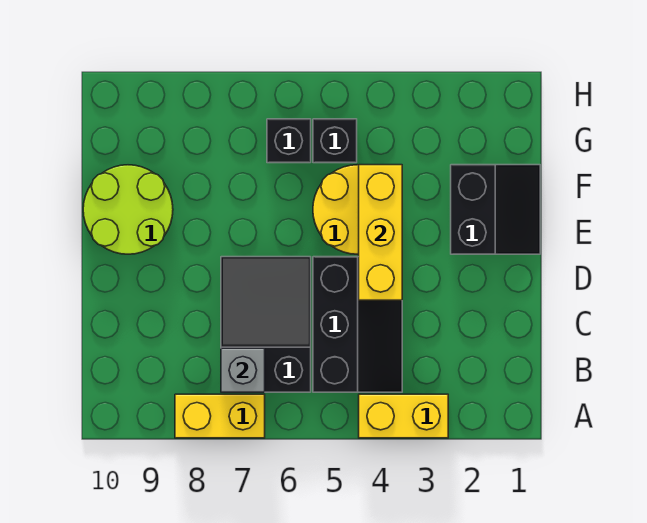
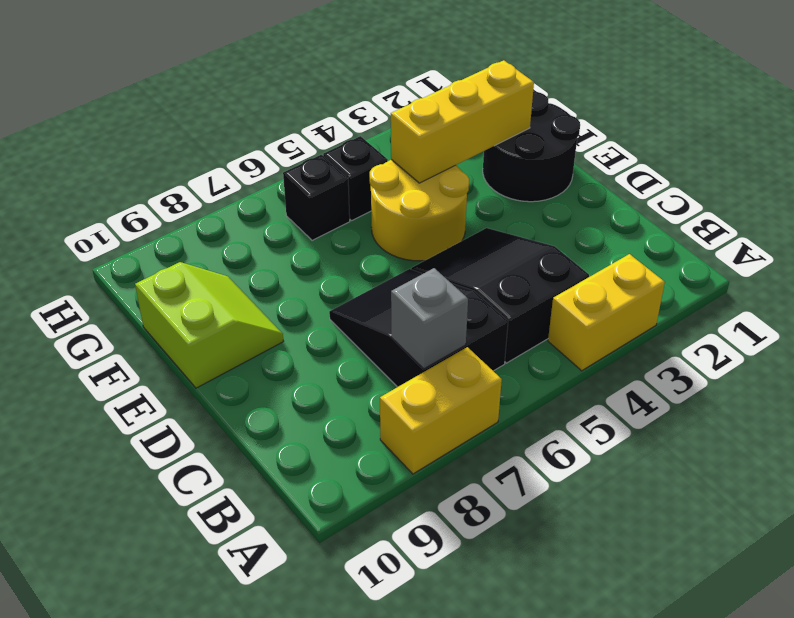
black slope B4:D5 level 1 top 5 -> black slope B4:D5 level 1 top B
yellow brick D4:F4 level 2 -> yellow brick F2:F4 level 2
black slope E1:F2 level 1 top 2 -> black round brick E1:F2 level 1
lime round brick E9:F10 level 1 -> lime slope E9:F10 level 1 top 10

